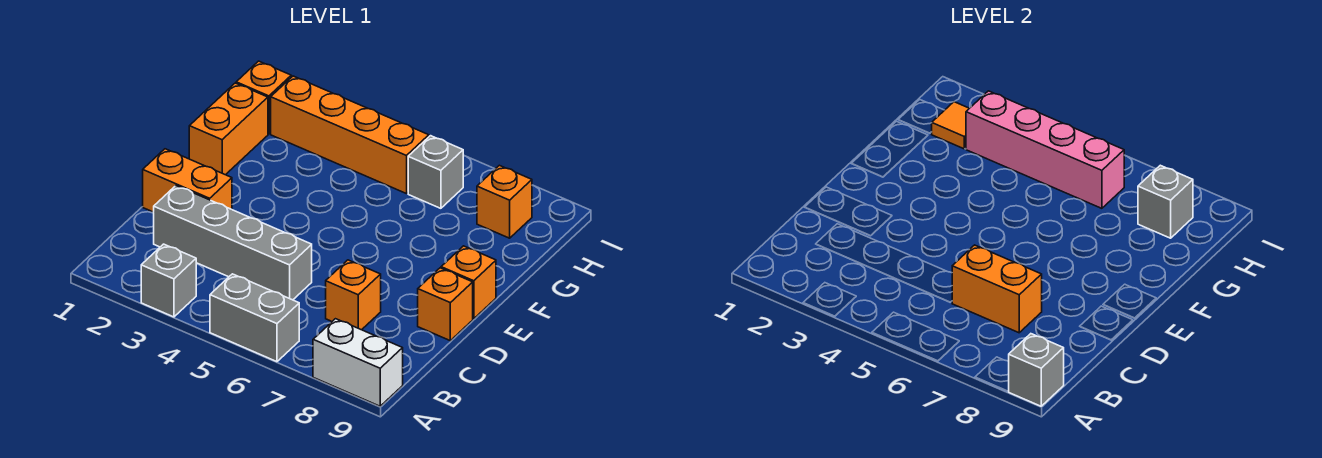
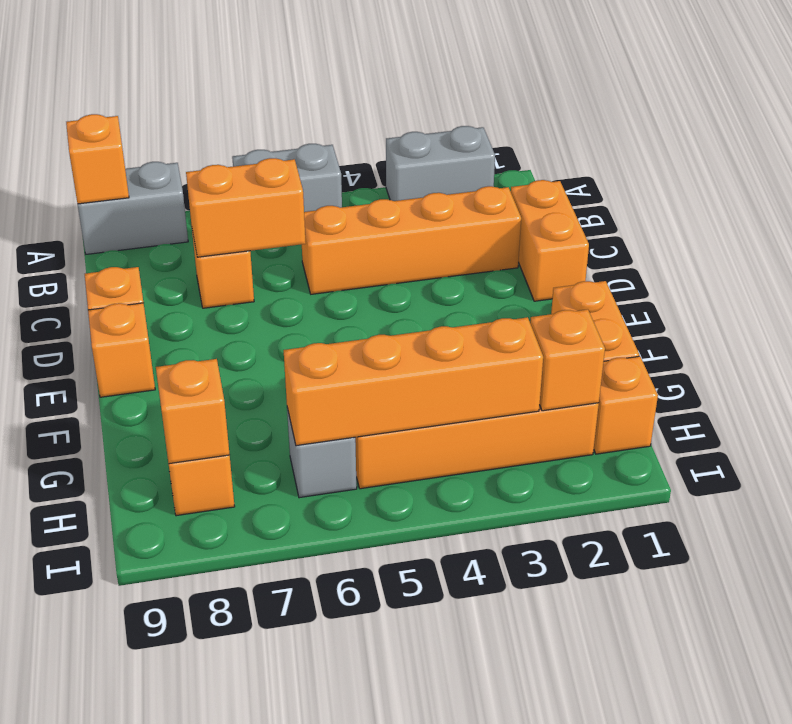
grey brick A3 level 1 -> grey brick A2:A3 level 1
white brick A8:A9 level 1 -> grey brick A8:A9 level 1
grey brick A9 level 2 -> orange brick A9 level 2
grey brick C2:C5 level 1 -> orange brick C2:C5 level 1
orange brick D1:D2 level 1 -> orange brick C1:D1 level 1
orange tile H2 level 2 -> orange brick H2 level 2
pink brick H3:H6 level 2 -> orange brick H3:H6 level 2
grey brick H8 level 2 -> orange brick H8 level 2

